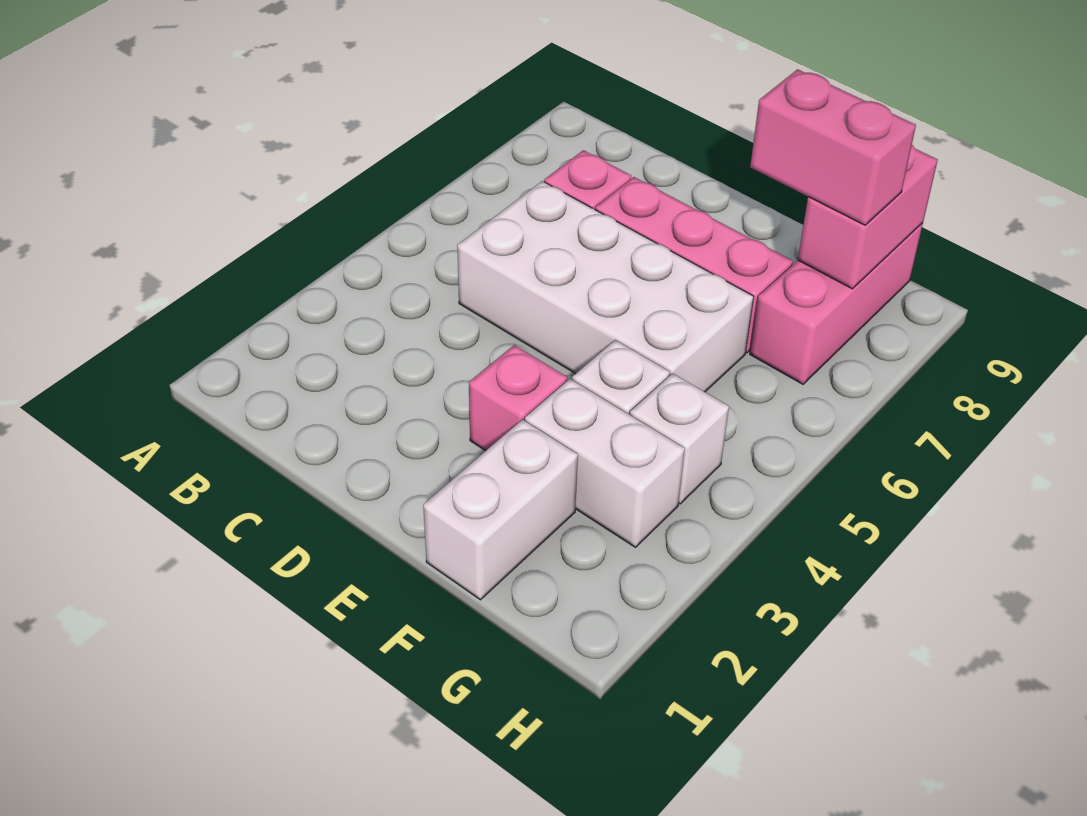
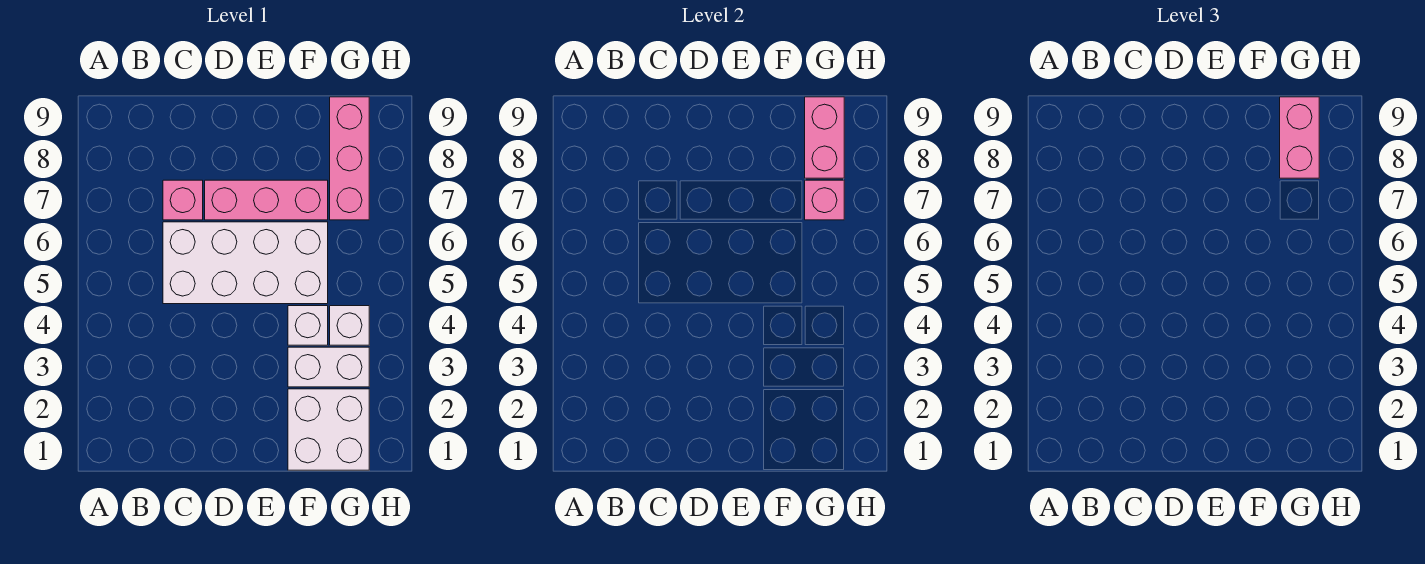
pink brick E3 level 1 -> pink brick G7 level 2
white brick F1:F2 level 1 -> white brick F1:G2 level 1
pink brick F8:G8 level 3 -> pink brick G8:G9 level 3

